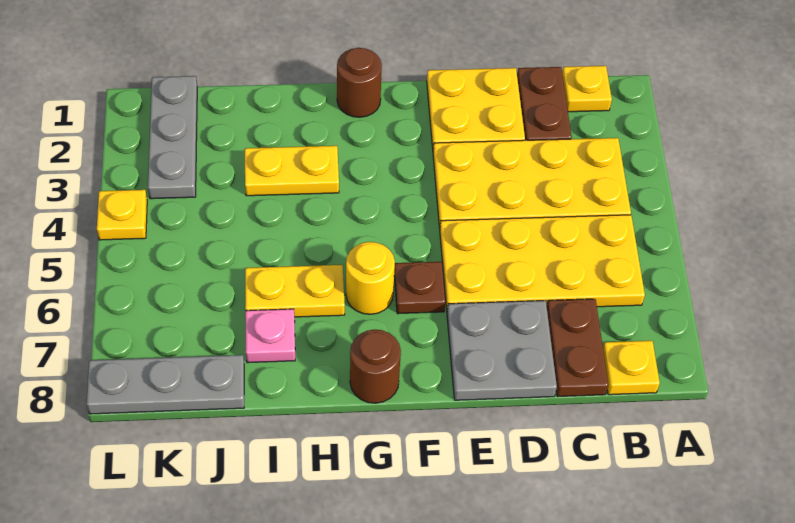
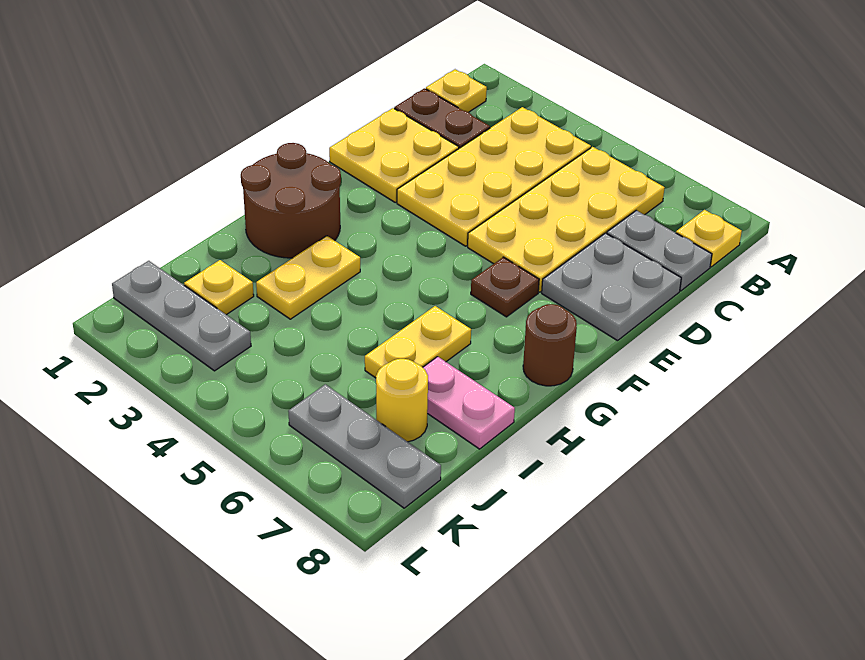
brown plate C7:C8 level 1 -> grey plate C7:C8 level 1
brown round brick G1 level 1 -> brown round brick G1:H2 level 1
yellow round brick G6 level 1 -> yellow round brick J7 level 1
pink plate I7 level 1 -> pink plate I7:I8 level 1
grey plate J8:L8 level 1 -> grey plate K6:K8 level 1
yellow plate L4 level 1 -> yellow plate J2 level 1

